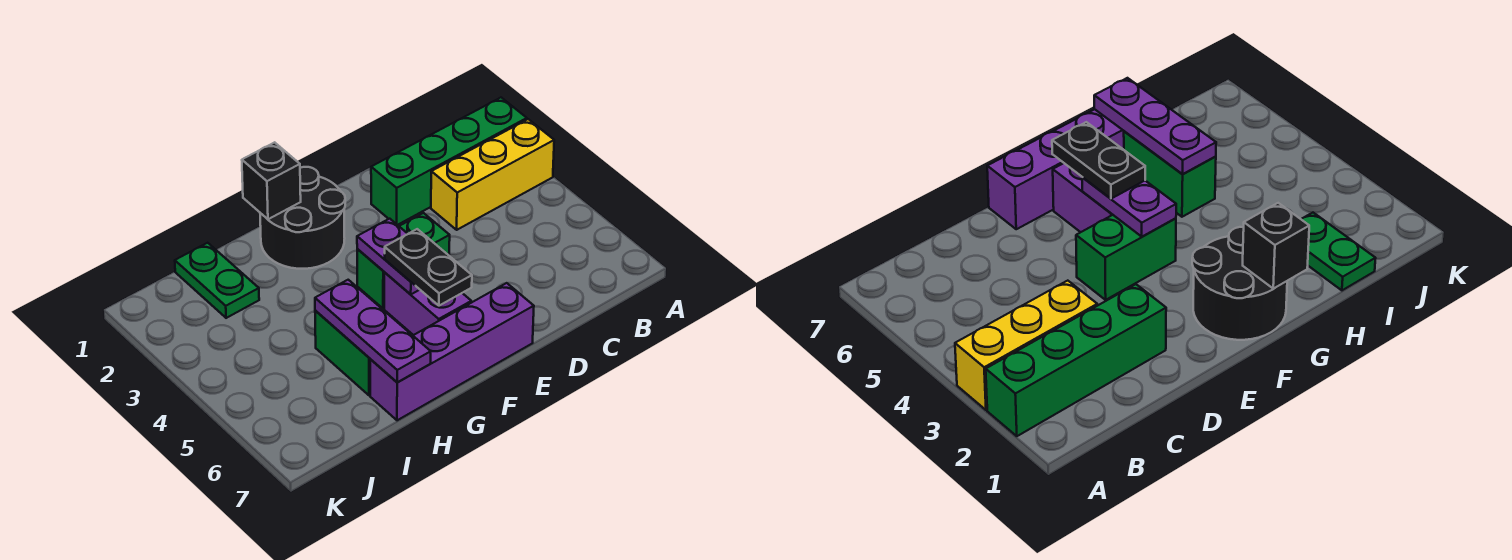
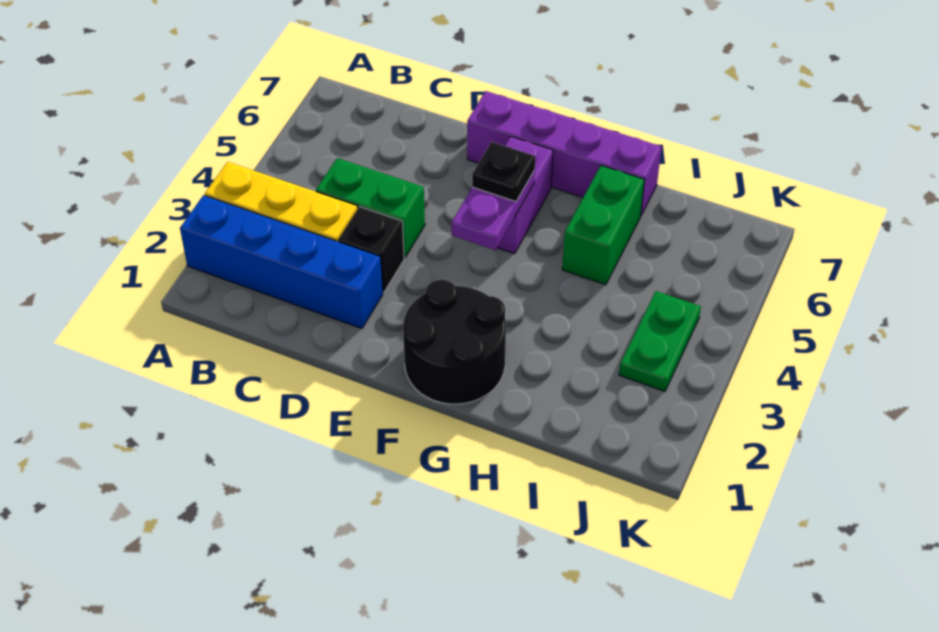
green brick A2:D2 level 1 -> blue brick A2:D2 level 1
green brick E4:F4 level 1 -> green brick C4:D4 level 1
black plate F5:F6 level 3 -> black plate F5 level 3
black brick G1 level 2 -> black brick D3 level 1
purple plate H5:H7 level 2 -> none
green plate I1:I2 level 1 -> green plate J3:J4 level 1

